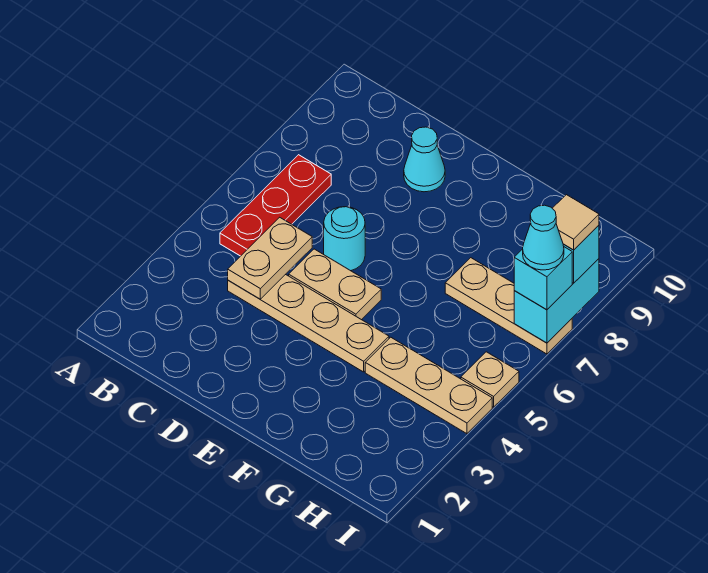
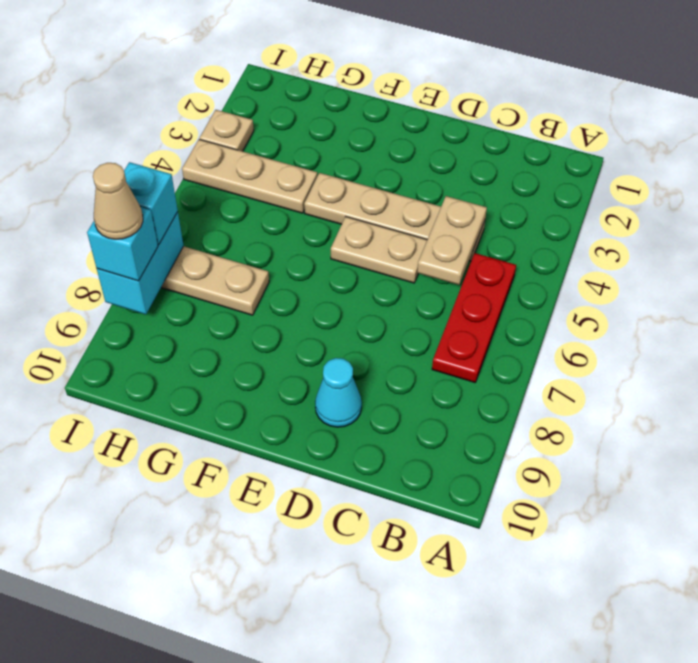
cyan round brick D6 level 1 -> none
tan plate I5 level 1 -> tan plate I3 level 1
cyan cone I7 level 4 -> none
tan tile I8 level 4 -> tan cone I8 level 4

